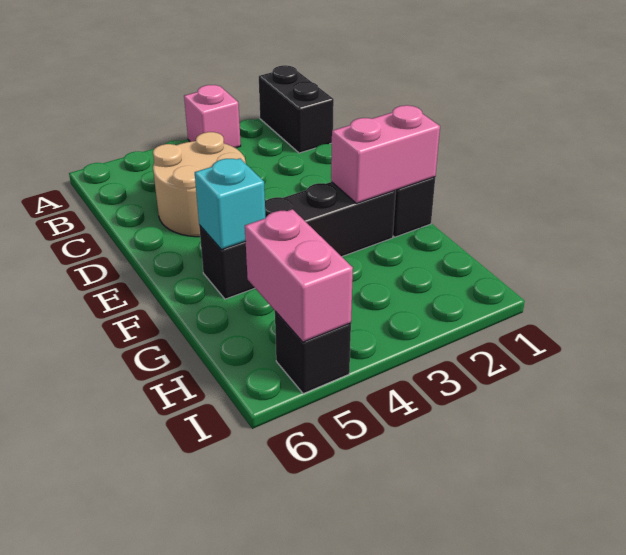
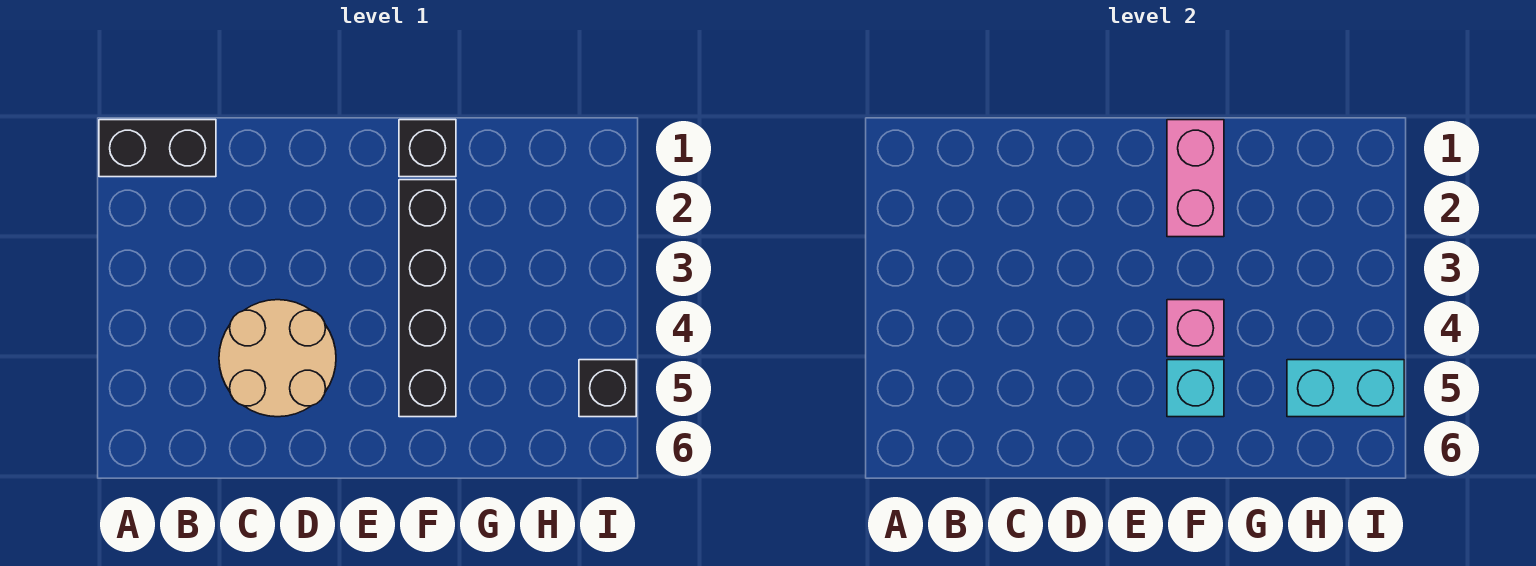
pink brick A3 level 1 -> pink brick F4 level 2
pink brick H5:I5 level 2 -> cyan brick H5:I5 level 2

